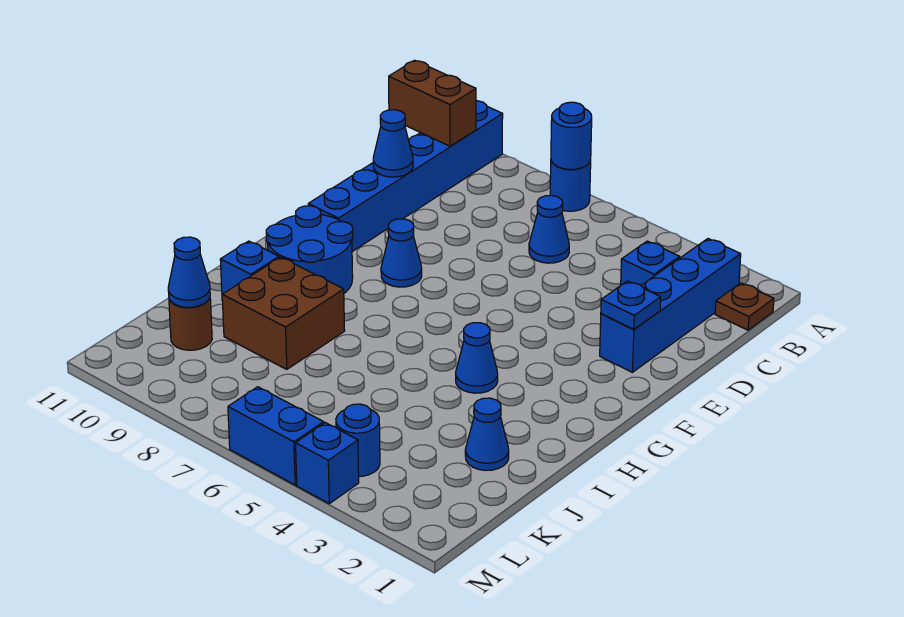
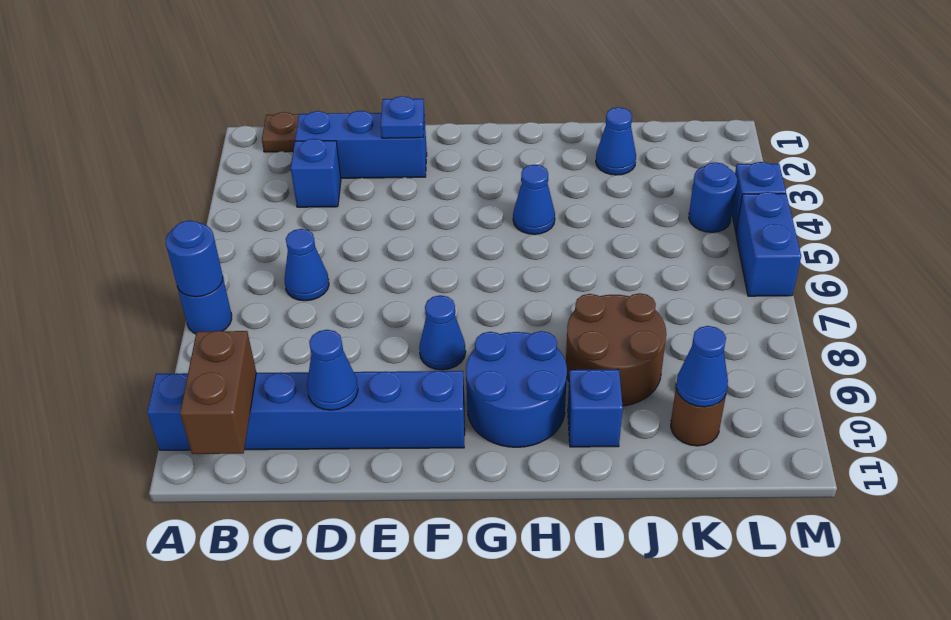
blue brick B2:E2 level 1 -> blue brick C2:E2 level 1
brown brick I8:J9 level 1 -> brown round brick I8:J9 level 1

